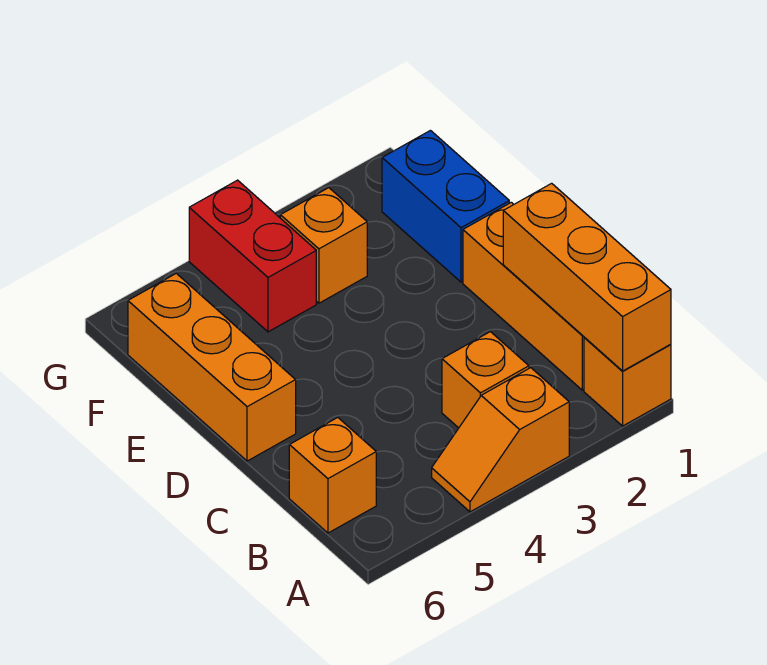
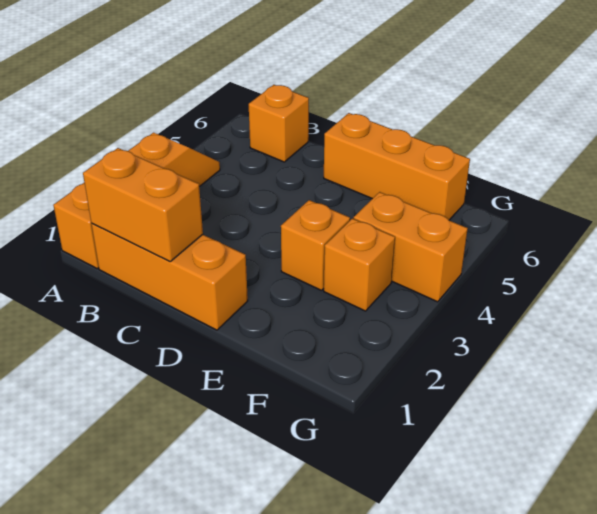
orange brick A1:C1 level 2 -> orange brick B1:C1 level 2
orange brick B3 level 1 -> orange brick E3 level 1
blue brick E1:F1 level 1 -> none
red brick F4:G4 level 1 -> orange brick F4:G4 level 1

